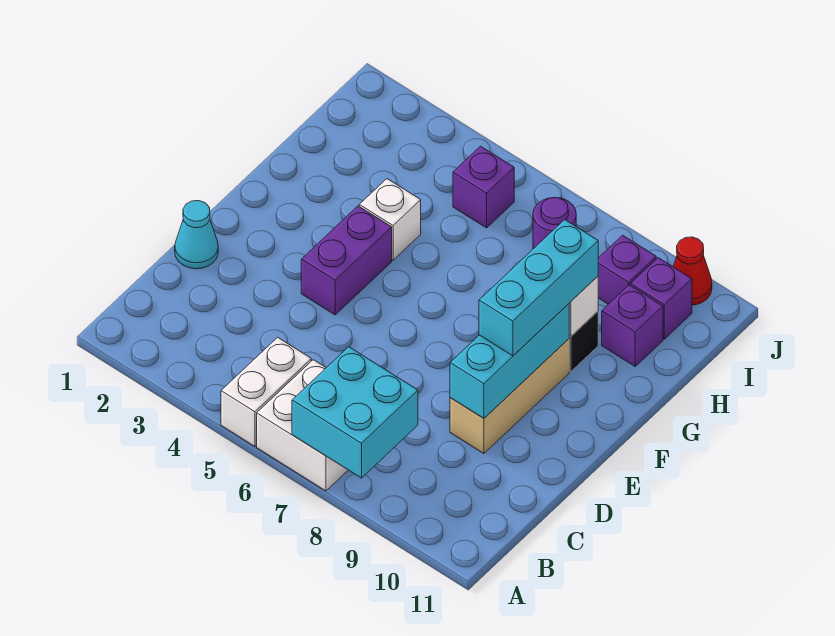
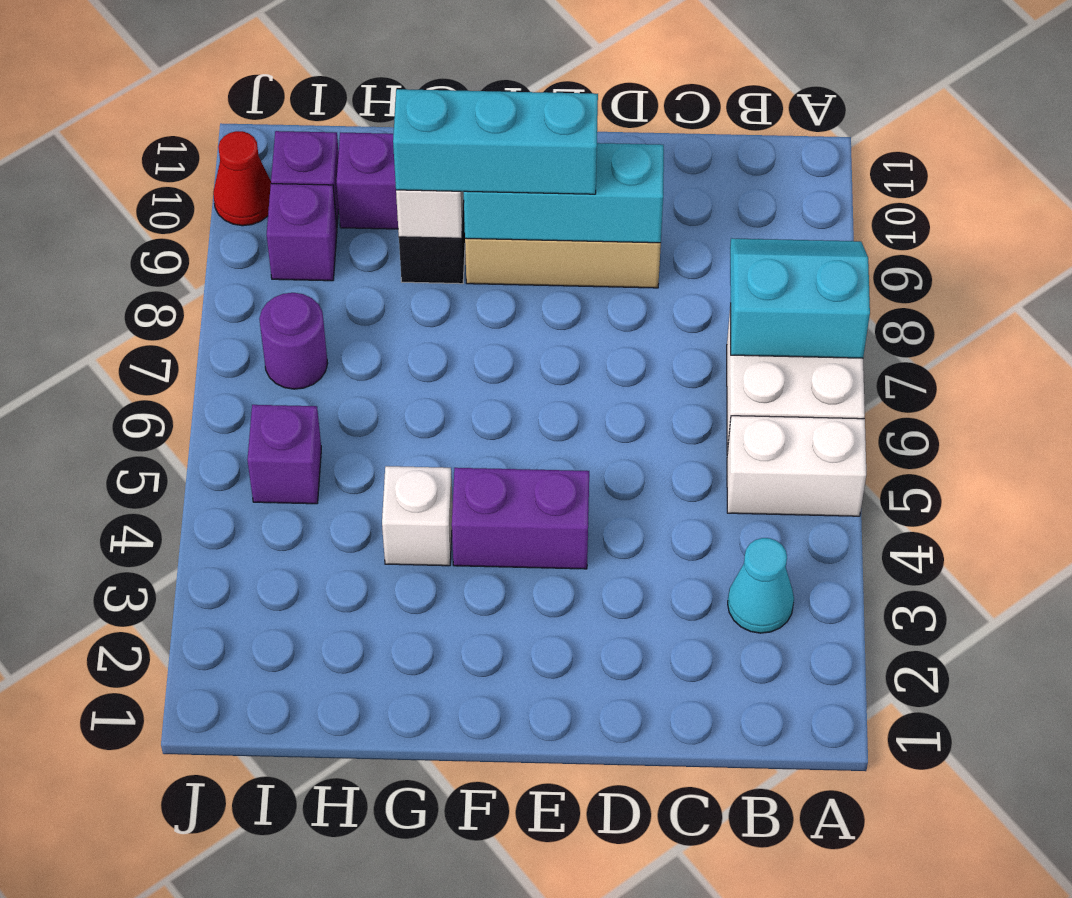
cyan brick A7:B8 level 2 -> cyan slope A7:B8 level 2 top 7
cyan cone D1 level 1 -> cyan cone B3 level 1

